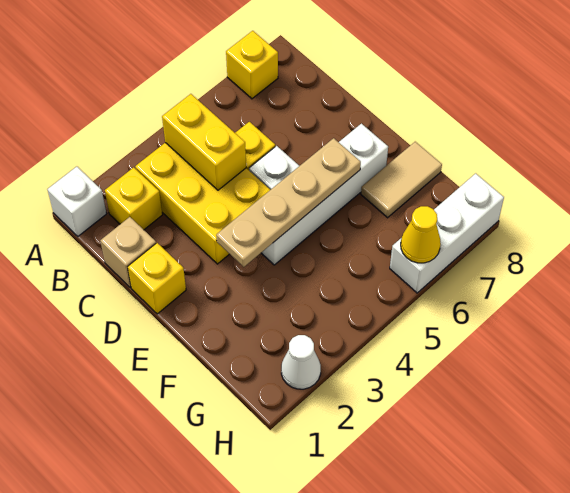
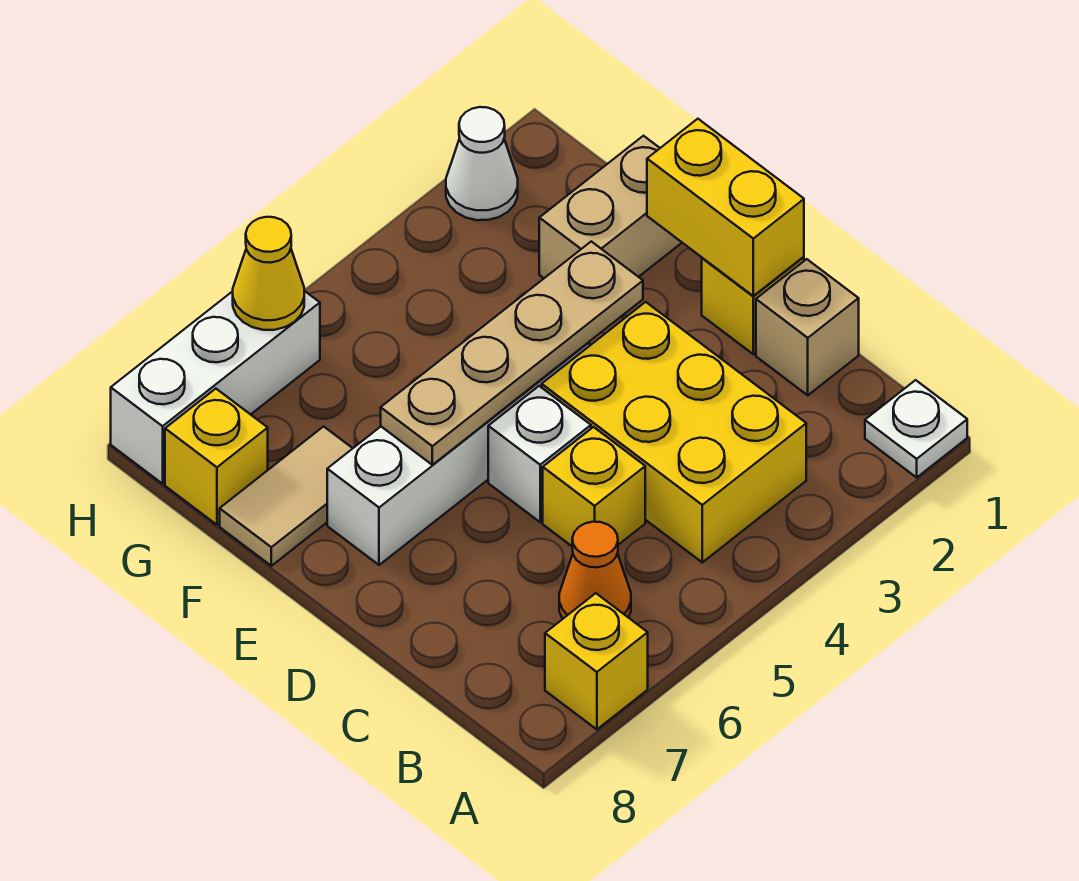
white brick A1 level 1 -> white plate A1 level 1
yellow brick B2 level 1 -> yellow brick G8 level 1
yellow brick B4:C4 level 2 -> yellow brick D1:E1 level 2
none -> orange cone B6 level 1
none -> tan brick F1:F2 level 1

